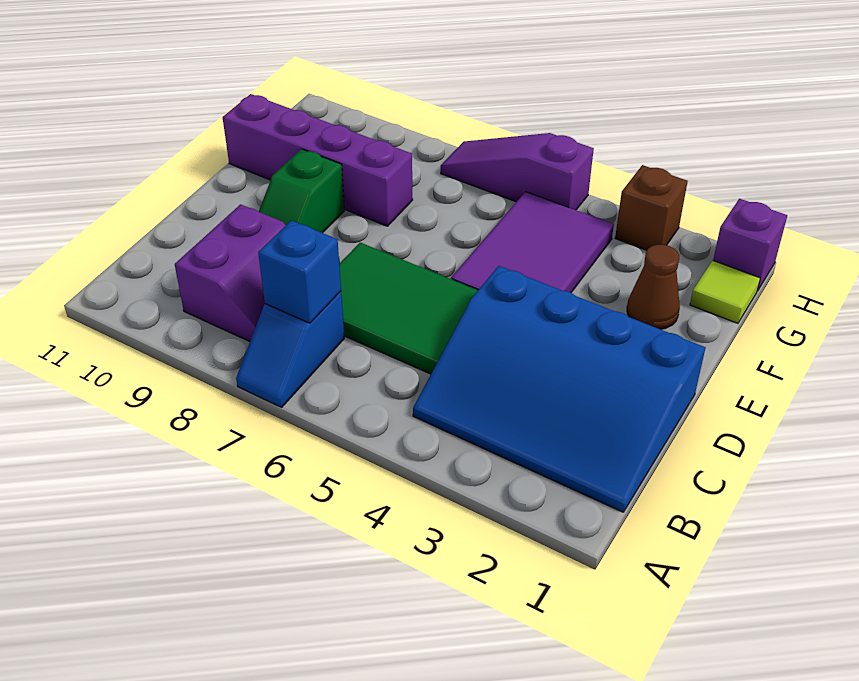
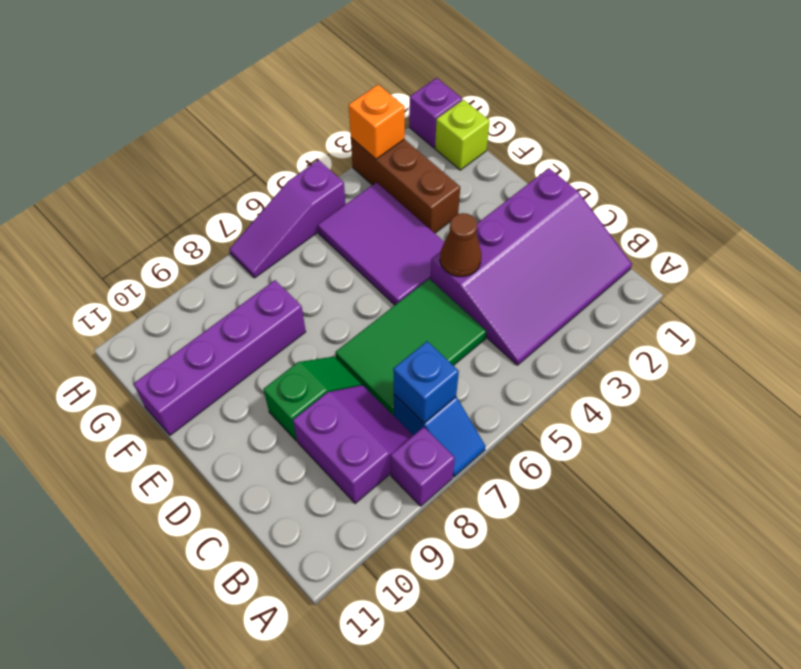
none -> purple brick A8 level 1
blue slope B1:D4 level 1 top D -> purple slope B1:D4 level 1 top D
green slope D9:E9 level 1 top E -> green slope D8:D9 level 1 top 9
brown cone F2 level 1 -> brown cone D4 level 2
lime tile G1 level 1 -> lime brick G1 level 1
brown brick H3 level 1 -> brown brick F3:H3 level 1
none -> orange brick H3 level 2

